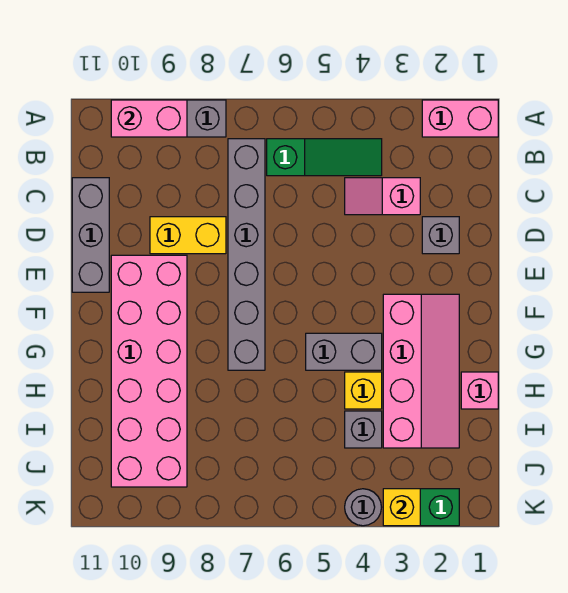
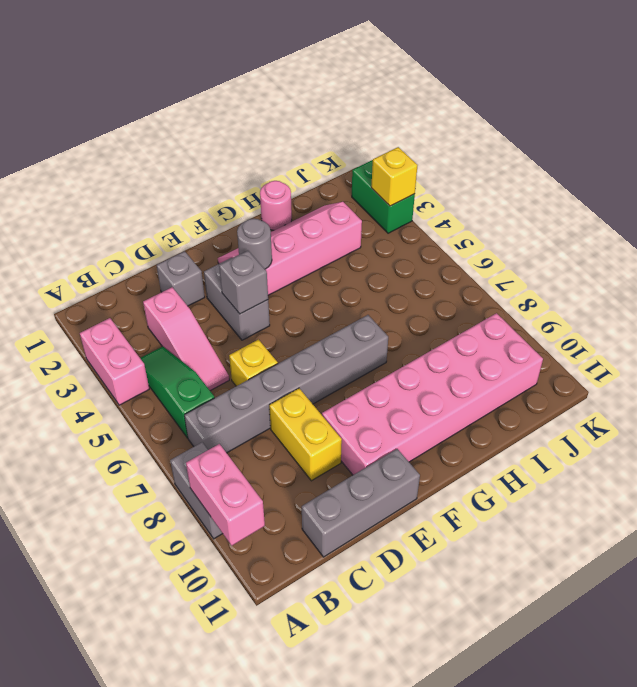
pink brick A1:A2 level 1 -> pink brick A3:A4 level 1
pink slope C3:C4 level 1 top 3 -> pink slope C3:C5 level 1 top 3
grey brick G4:G5 level 1 -> grey brick E3:E4 level 1
pink brick H1 level 1 -> pink round brick H1 level 1
yellow brick H4 level 1 -> yellow brick D6 level 1
grey brick I4 level 1 -> grey brick E4 level 2
grey round brick K4 level 1 -> grey round brick F3 level 2

